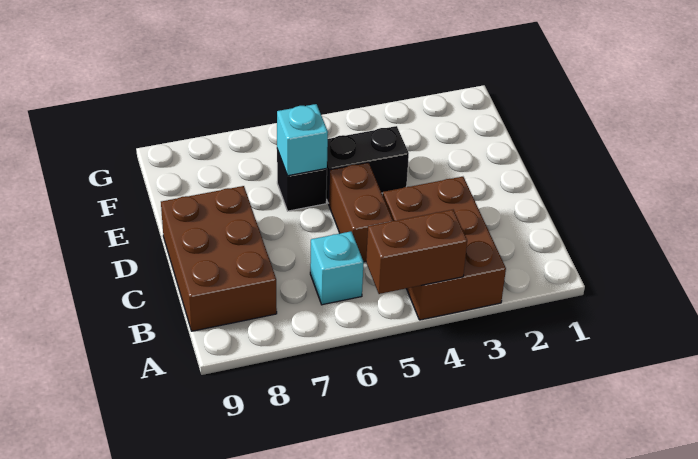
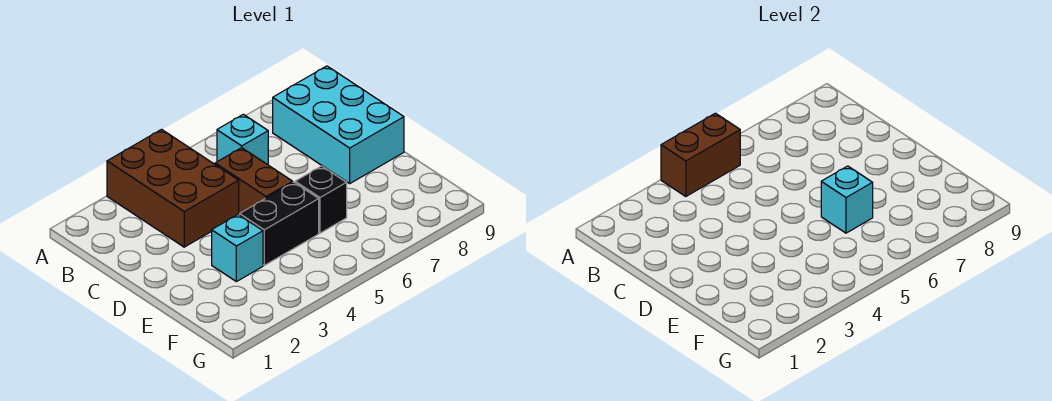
brown brick B8:D9 level 1 -> cyan brick B8:D9 level 1
none -> cyan brick E3 level 1

